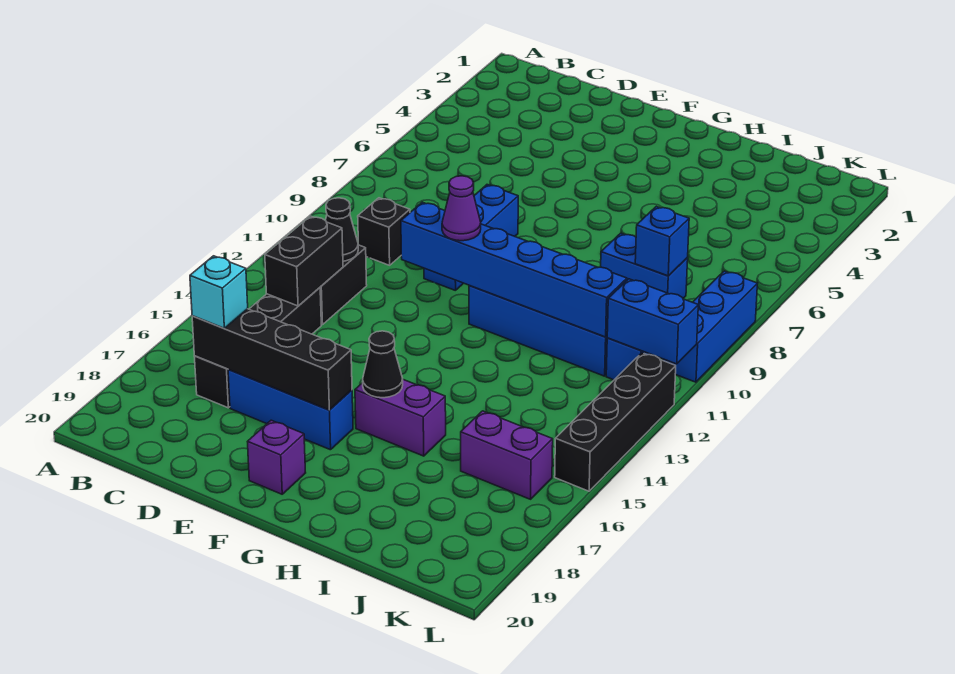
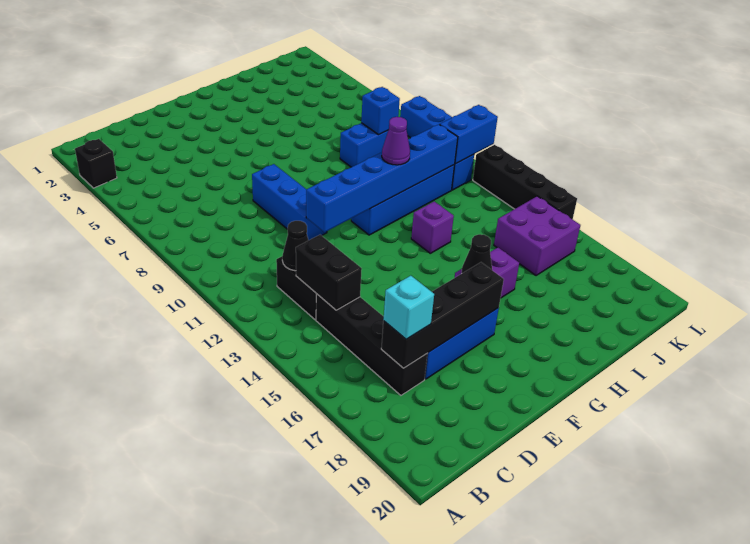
black brick C10 level 1 -> black brick A3 level 1
purple cone F11 level 3 -> purple cone H11 level 3
purple brick F19 level 1 -> purple brick H13 level 1
purple brick J16:K16 level 1 -> purple brick J15:K16 level 1

